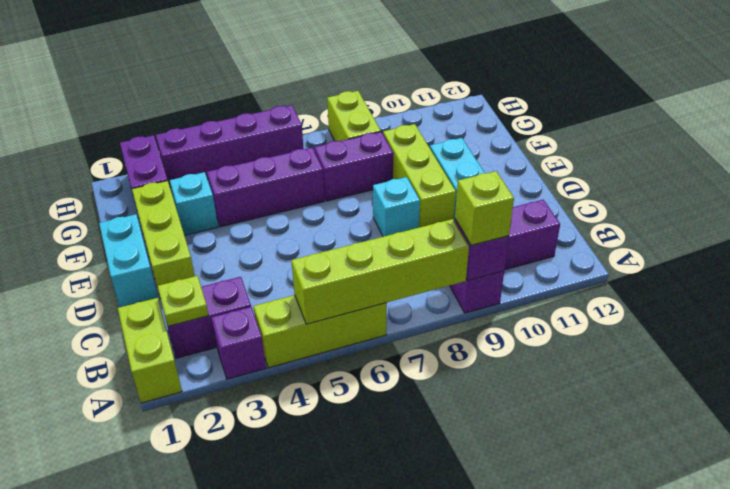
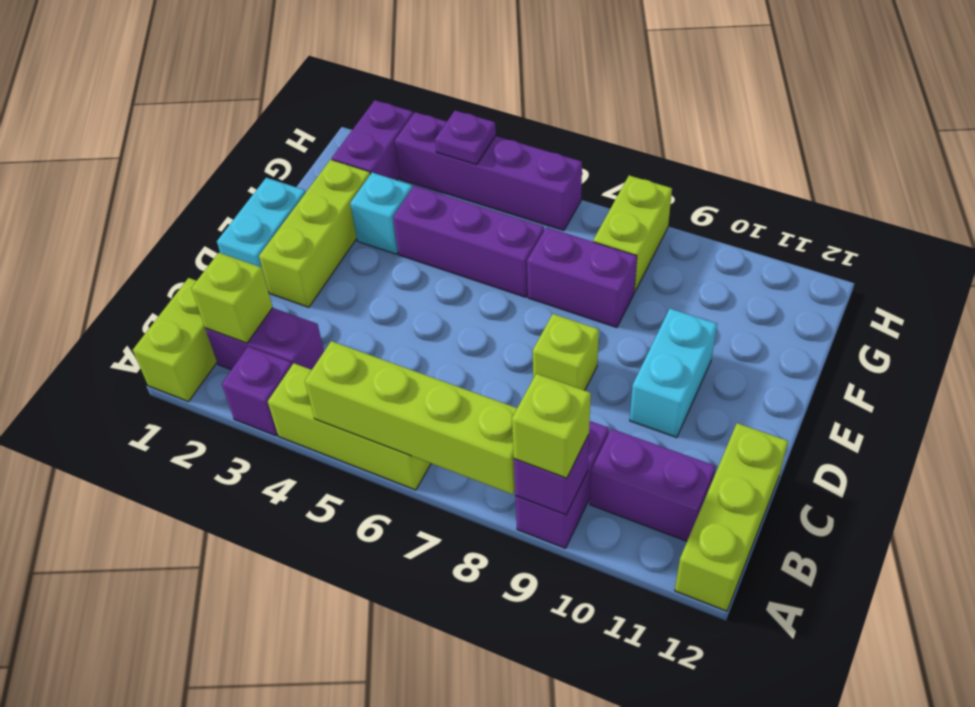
lime plate B2 level 2 -> lime brick B2 level 2
cyan brick D8 level 1 -> lime brick D8 level 1
lime brick D9:F9 level 1 -> lime brick A12:C12 level 1
none -> purple plate H4 level 2

